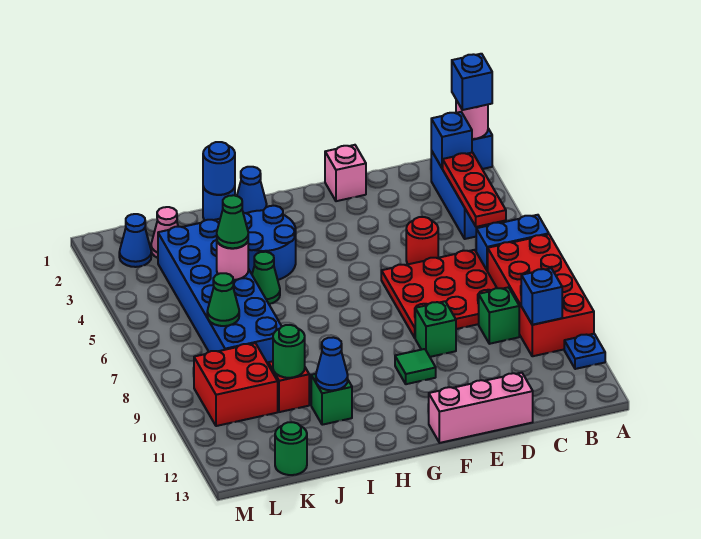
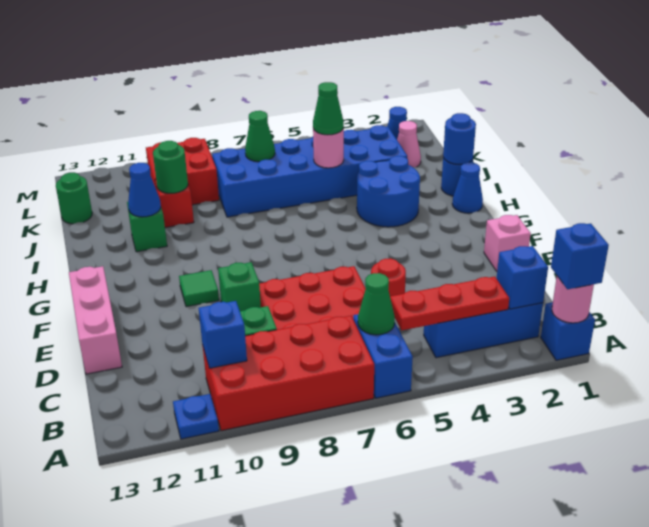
green cone I5 level 1 -> green cone B6 level 2

